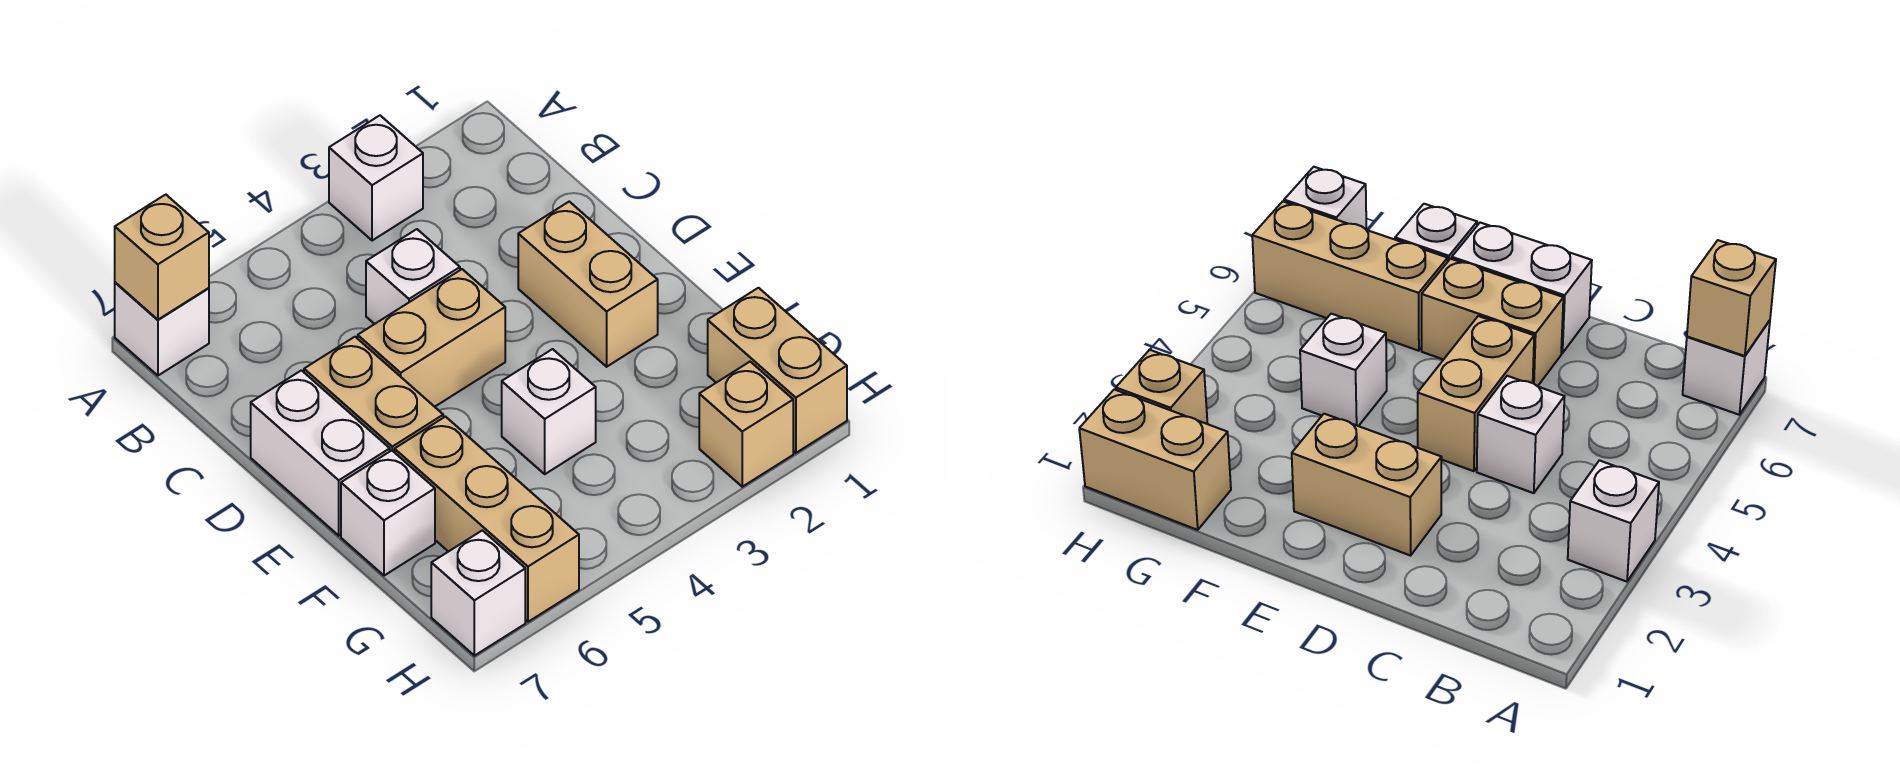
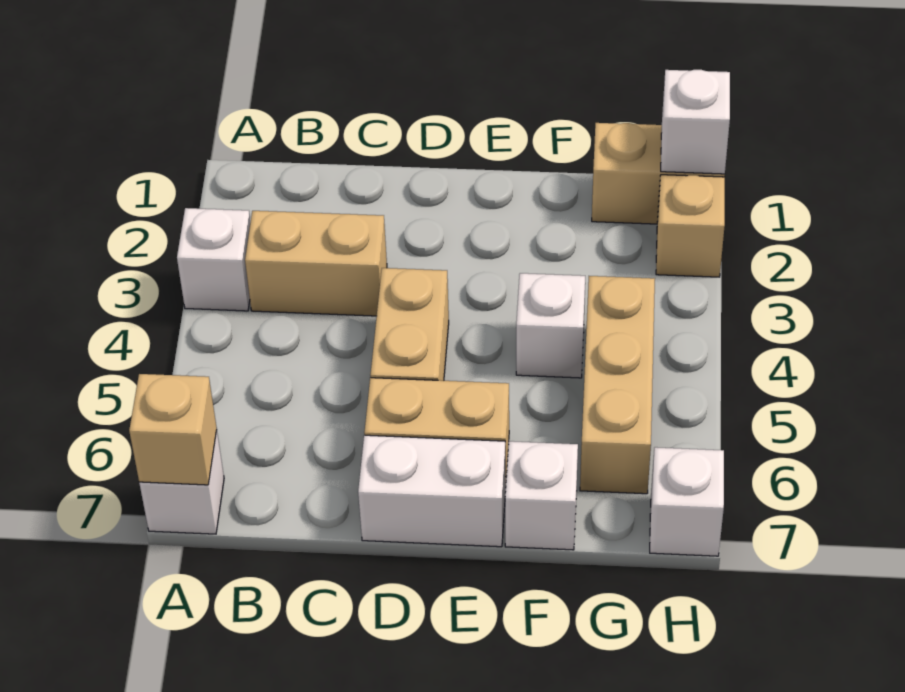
white brick C4 level 1 -> white brick H1 level 2
tan brick D2:E2 level 1 -> tan brick B3:C3 level 1
tan brick F6:H6 level 1 -> tan brick G4:G6 level 1

